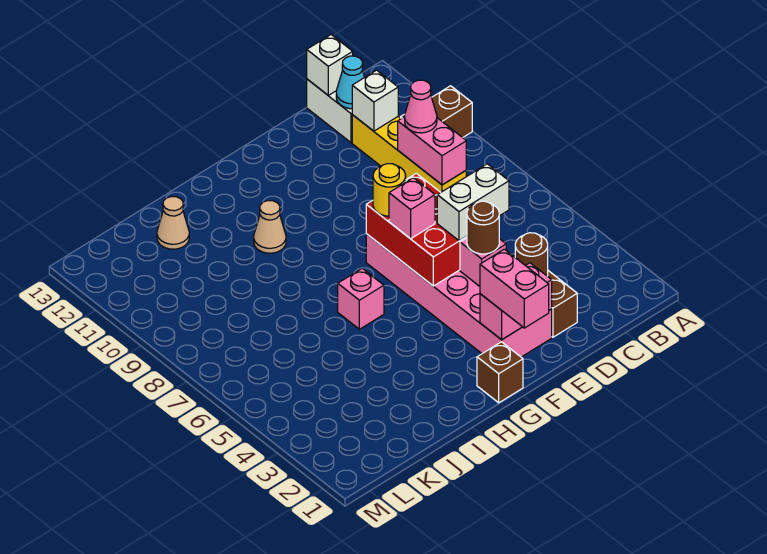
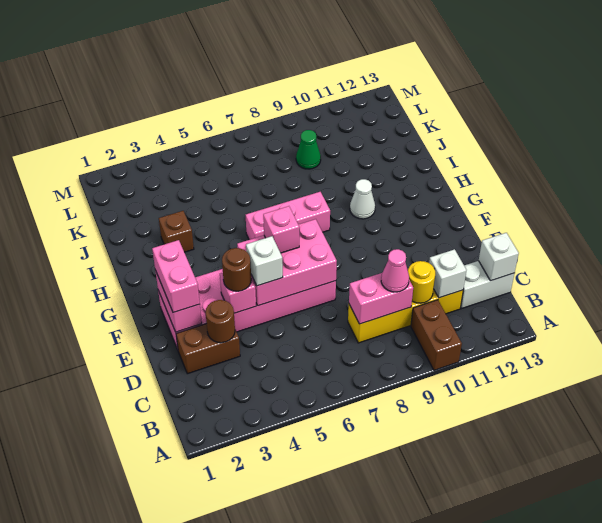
cyan cone C12 level 2 -> none
white brick D5:E5 level 3 -> white brick E5 level 3
red brick E5:F7 level 2 -> pink brick E5:F7 level 2
pink brick F1:F2 level 3 -> pink brick E2:F2 level 3
yellow round brick F7 level 3 -> yellow round brick C10 level 2
brown brick G1 level 1 -> brown brick I3 level 1
pink brick H6 level 1 -> pink brick H6:H8 level 1
tan cone H10 level 1 -> white cone H10 level 1
tan cone J12 level 1 -> none
none -> green cone K9 level 1

